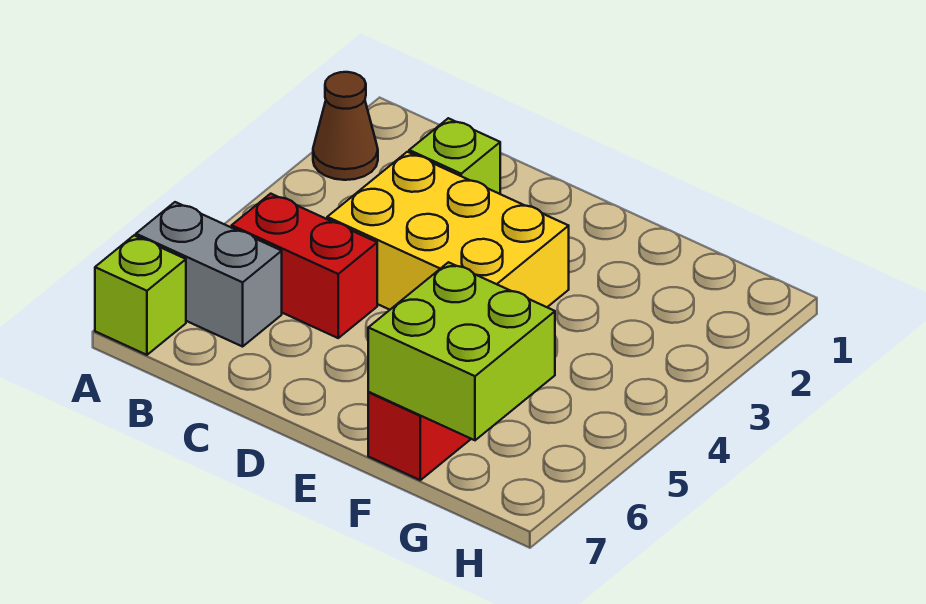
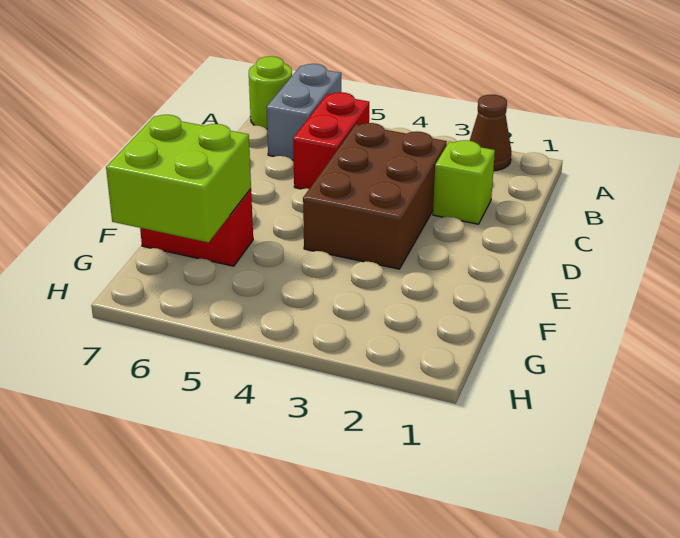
lime brick A7 level 1 -> lime round brick A7 level 1
yellow brick C3:E4 level 1 -> brown brick C3:E4 level 1

